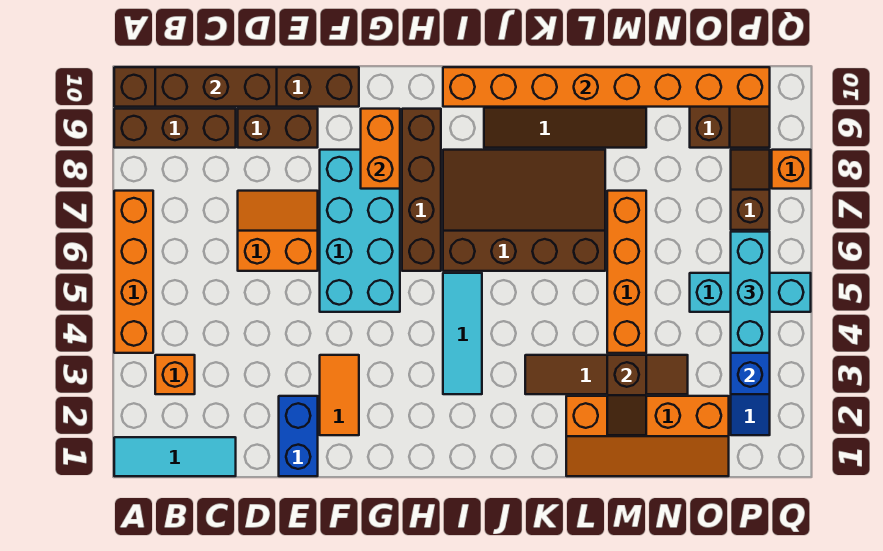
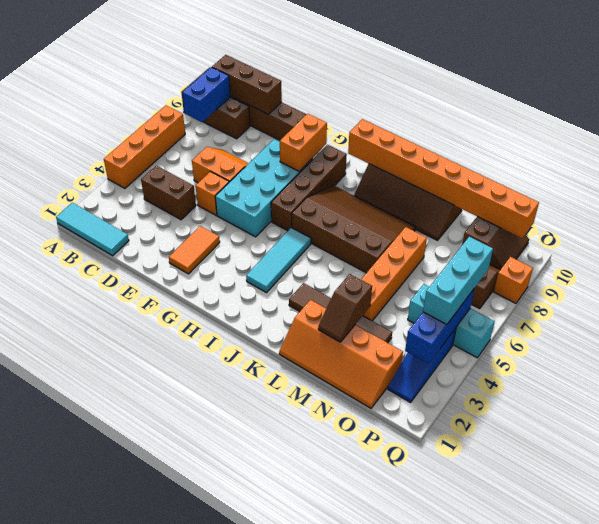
orange brick B3 level 1 -> orange brick E5 level 1
brown brick D9:E9 level 1 -> brown brick C4:D4 level 1
blue brick E1:E2 level 1 -> blue brick B8:B9 level 2

